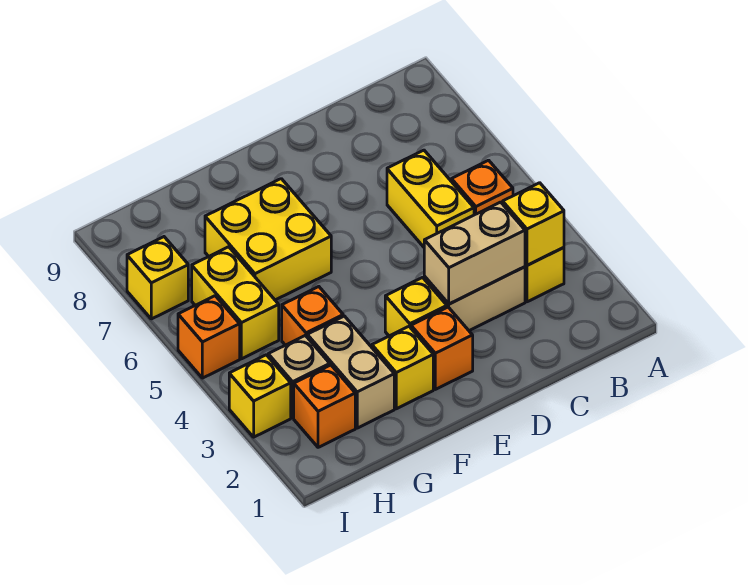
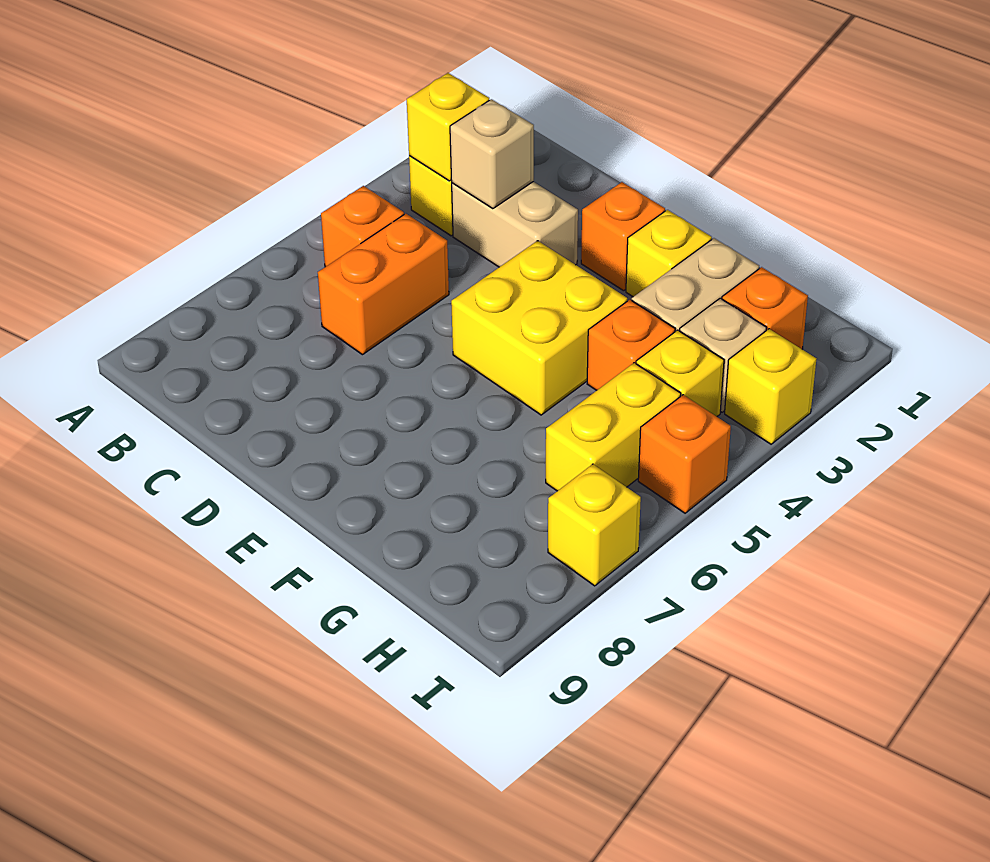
tan brick C3:D3 level 2 -> tan brick C3 level 2
yellow brick C5:C6 level 1 -> orange brick C5:C6 level 1
yellow brick E3 level 1 -> yellow brick H4 level 1
yellow brick F6:G7 level 1 -> yellow brick E4:F5 level 1

